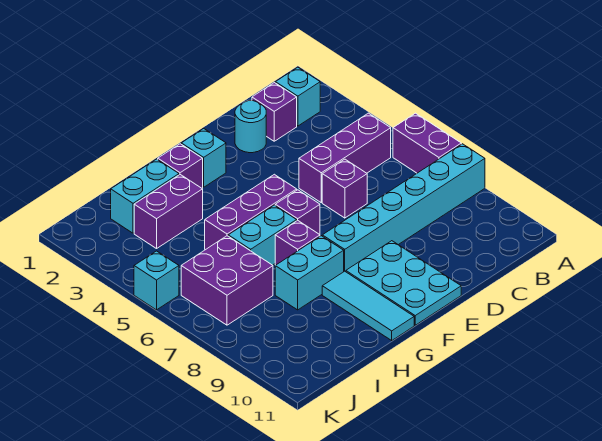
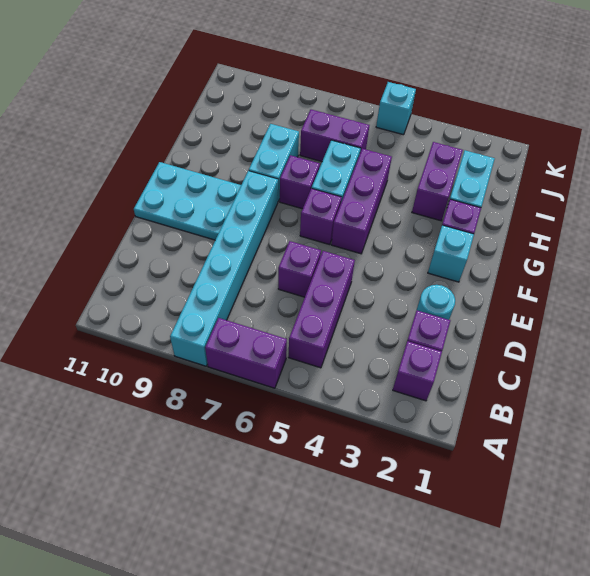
cyan brick B2 level 1 -> purple brick B2 level 1
cyan tile G9:G11 level 1 -> none
purple brick I6:J7 level 1 -> purple brick I6:I7 level 1

